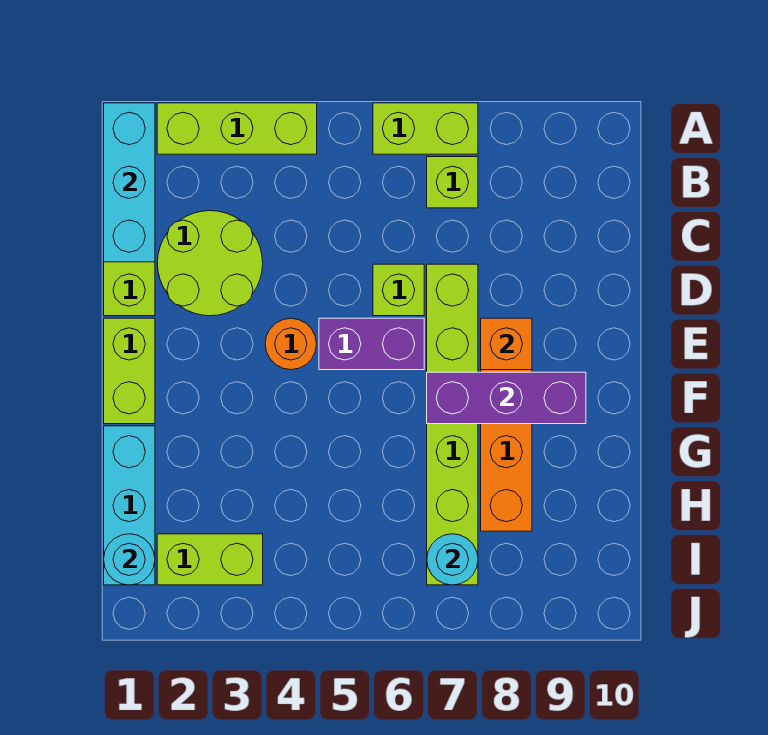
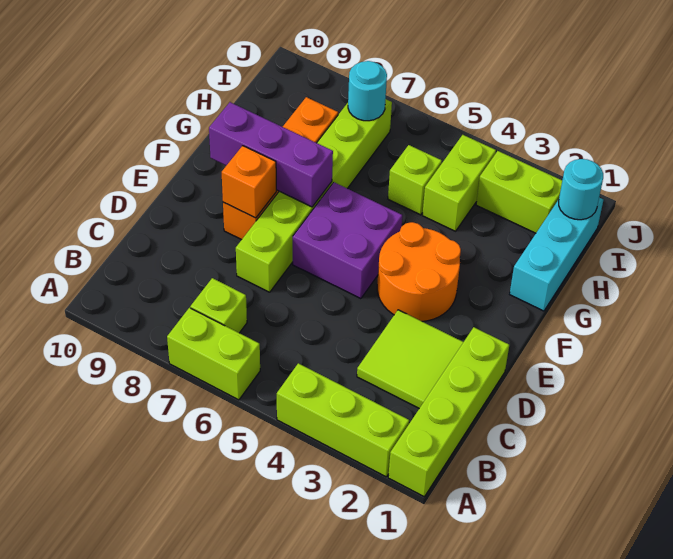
cyan brick A1:C1 level 2 -> none
lime round brick C2:D3 level 1 -> lime tile C2:D3 level 1
lime brick D6 level 1 -> lime brick H5 level 1
lime brick E1:F1 level 1 -> lime brick H4:I4 level 1
orange round brick E4 level 1 -> orange round brick E3:F4 level 1
purple brick E5:E6 level 1 -> purple brick E5:F6 level 1

